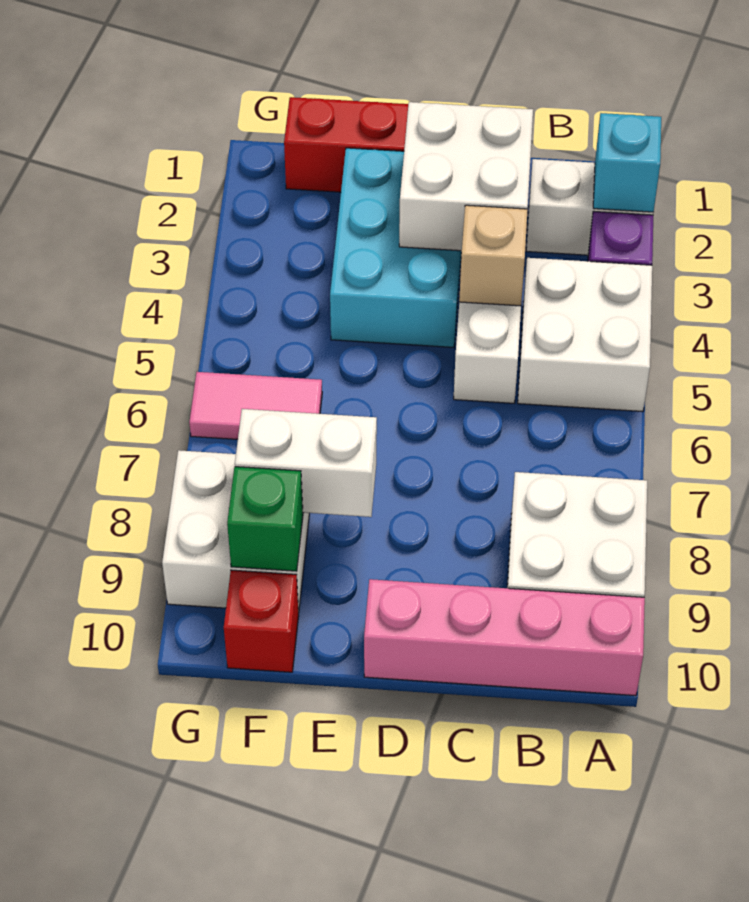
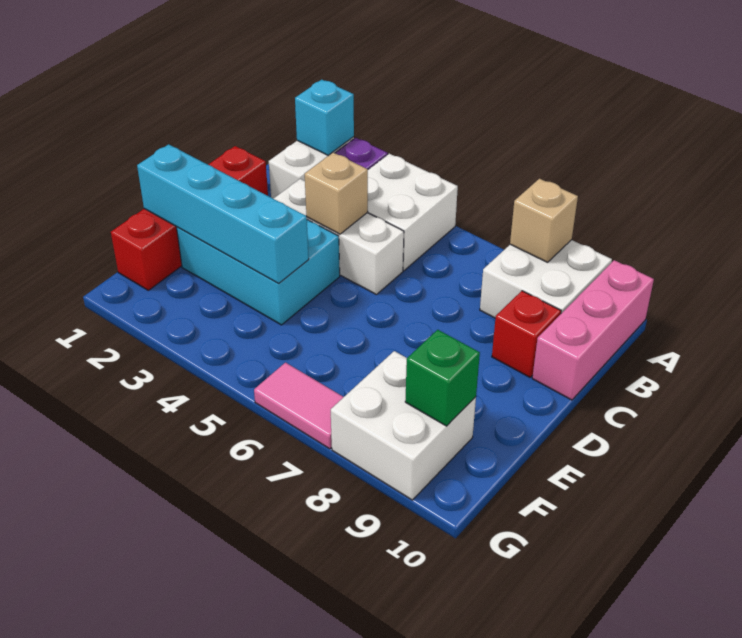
none -> tan brick A8 level 2
pink brick A10:D10 level 1 -> pink brick A10:C10 level 1
white brick C2:D3 level 2 -> none
none -> cyan brick E1:E4 level 2
white brick E8:F8 level 2 -> none
pink tile F6:G6 level 1 -> pink tile G6:G7 level 1
red brick F10 level 1 -> red brick C9 level 1

